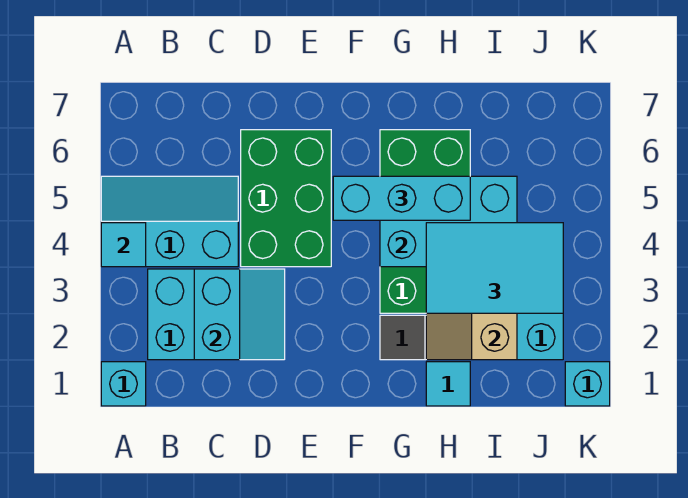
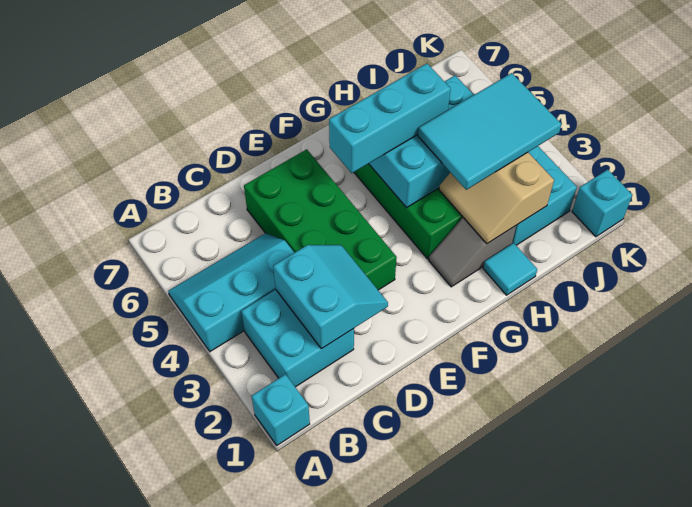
cyan tile A4 level 2 -> none
green brick D4:E6 level 1 -> green brick D3:E6 level 1

